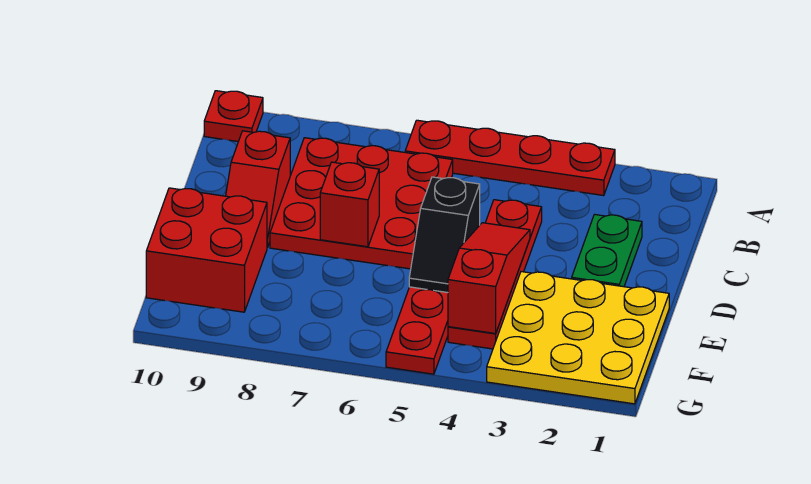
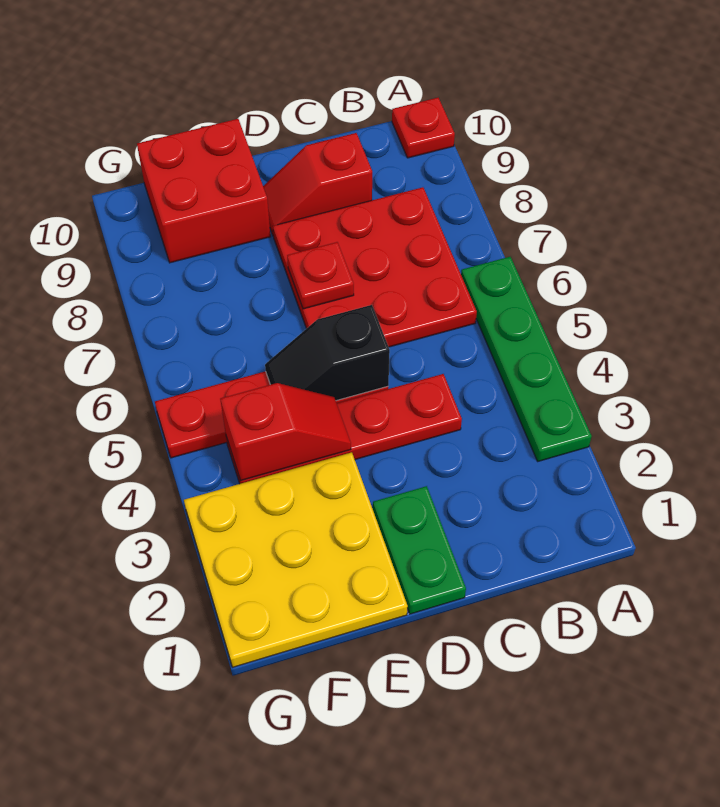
red plate A3:A6 level 1 -> green plate A3:A6 level 1
green plate C2:D2 level 1 -> green plate D1:D2 level 1
red slope D4:F4 level 2 top F -> red slope E4:F4 level 2 top F
red brick D7 level 2 -> red plate D7 level 2

